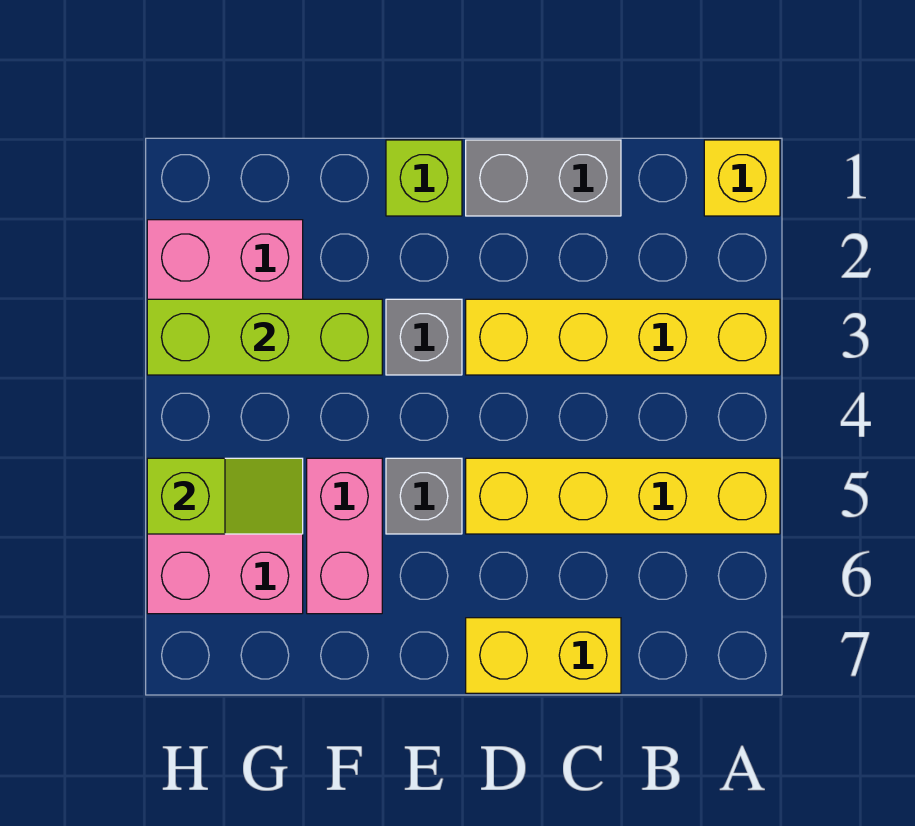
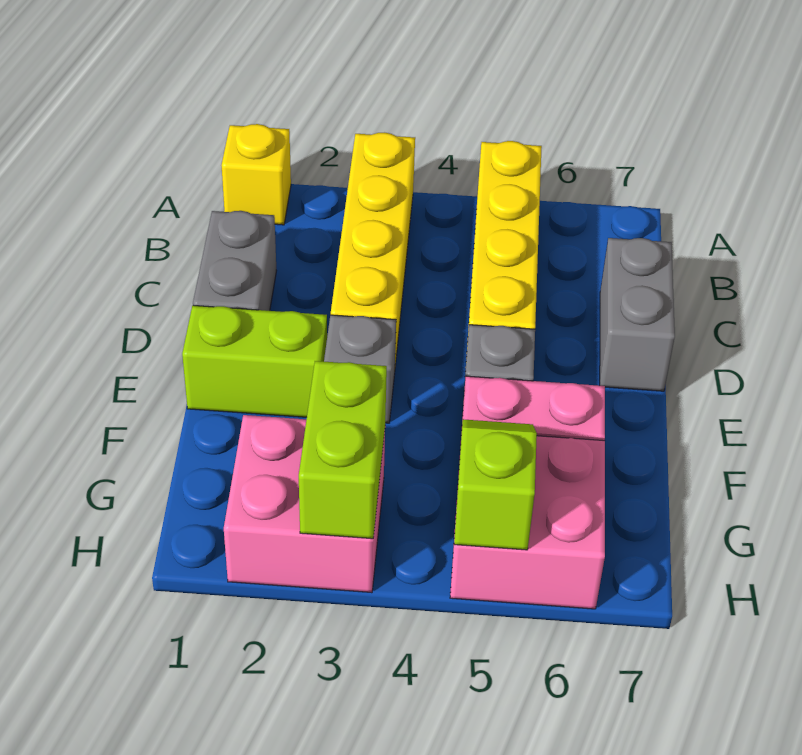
yellow brick C7:D7 level 1 -> grey brick C7:D7 level 1
lime brick E1 level 1 -> lime brick E1:E2 level 1
lime brick F3:H3 level 2 -> lime brick G3:H3 level 2

